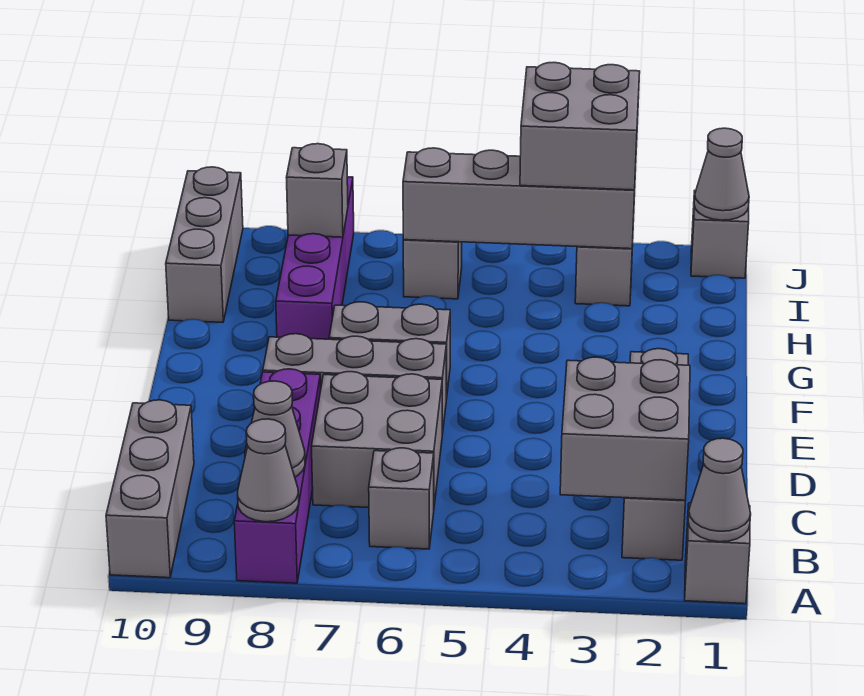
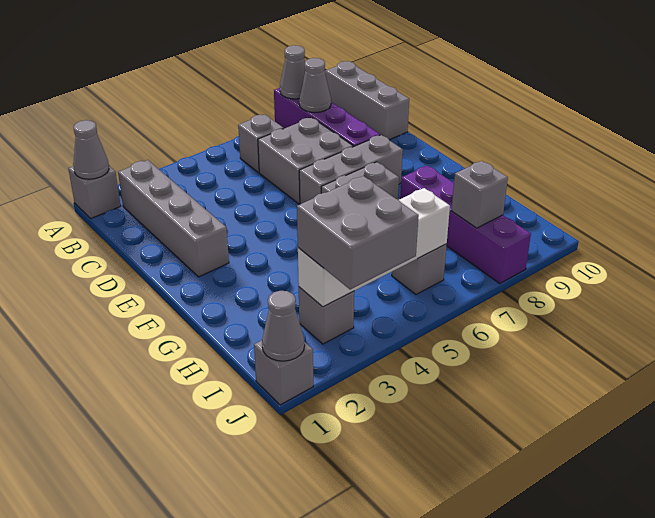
grey brick B2:C3 level 2 -> none
grey brick H10:J10 level 1 -> none
grey brick I3:I6 level 2 -> white brick I3:I6 level 2

